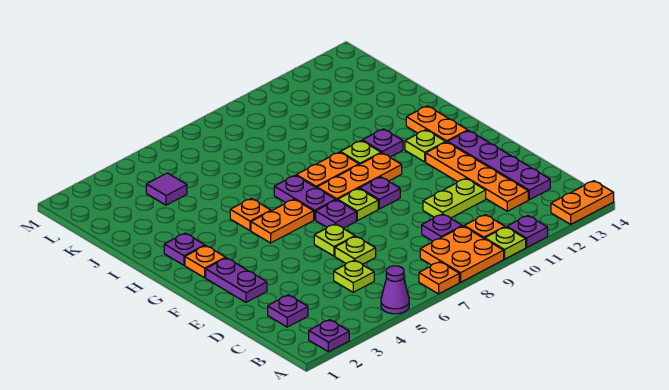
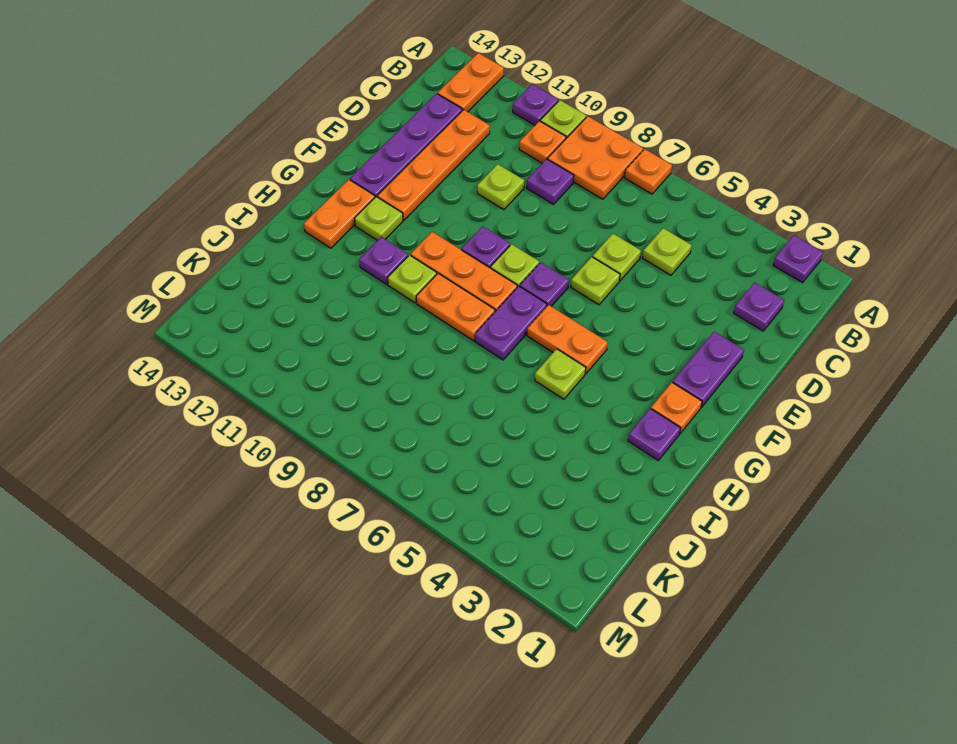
purple cone A5 level 1 -> none
orange plate A13:A14 level 1 -> orange plate A13:B13 level 1
lime plate D10:D11 level 1 -> lime plate D10 level 1
orange plate H5 level 1 -> lime plate H5 level 1
purple tile K4 level 1 -> none

